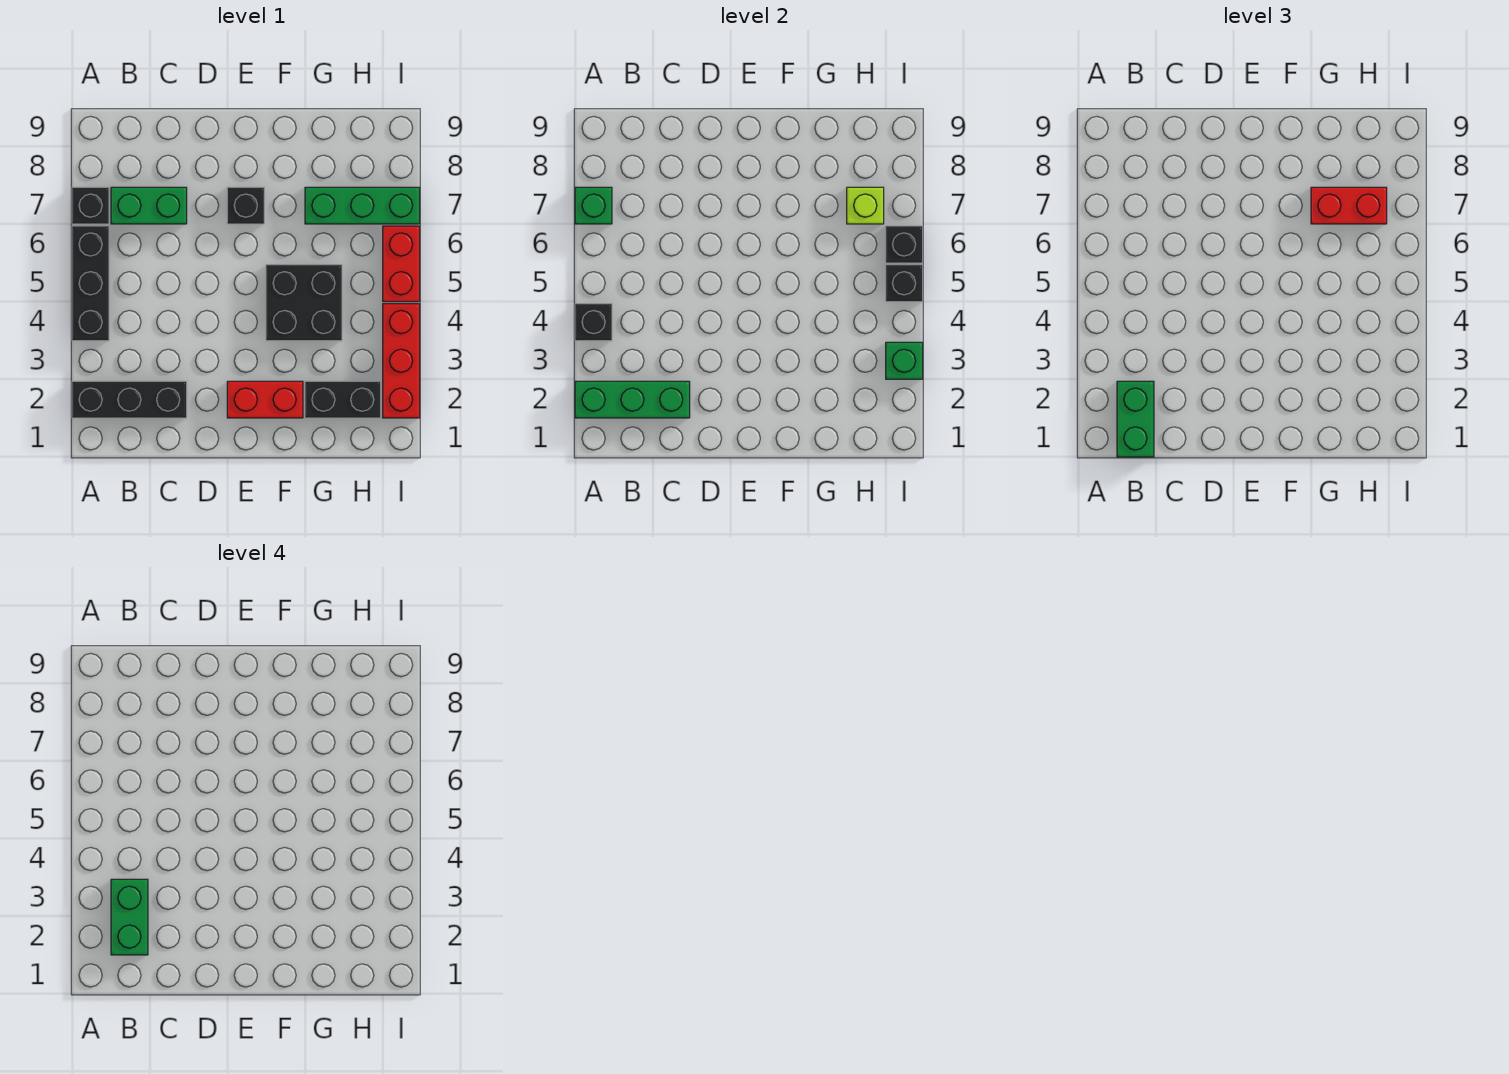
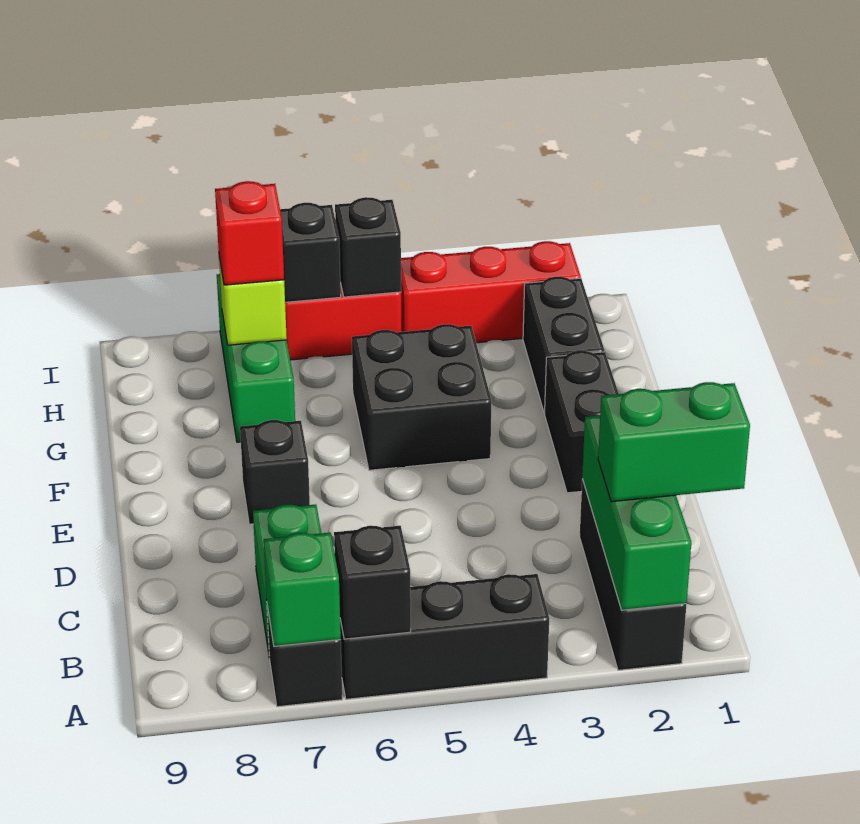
black brick A4 level 2 -> black brick A6 level 2
green brick B2:B3 level 4 -> none
red brick E2:F2 level 1 -> black brick E2:F2 level 1
red brick G7:H7 level 3 -> red brick H7 level 3
green brick I3 level 2 -> none

